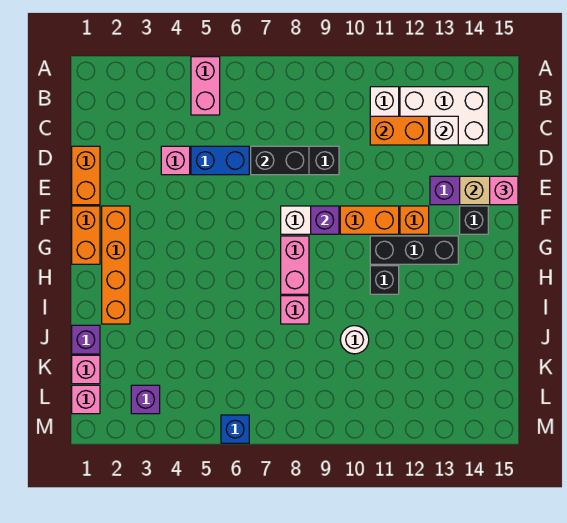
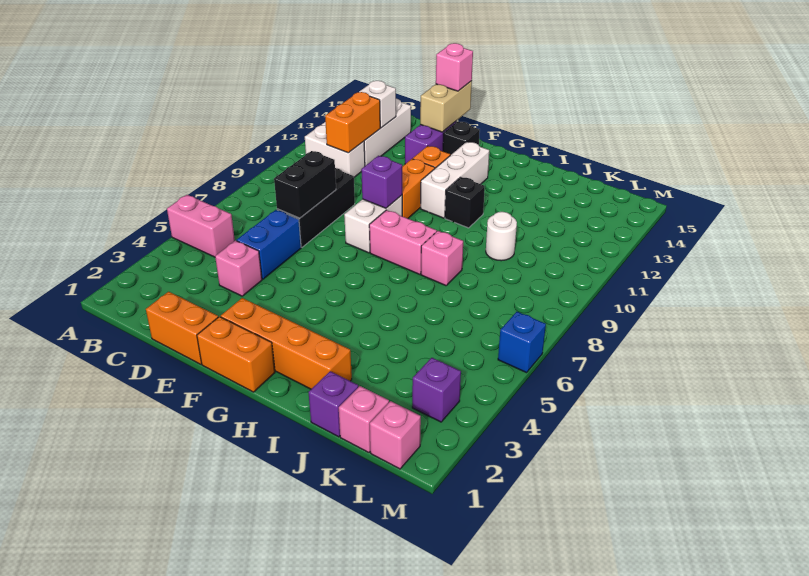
black brick G11:G13 level 1 -> white brick G11:G13 level 1

